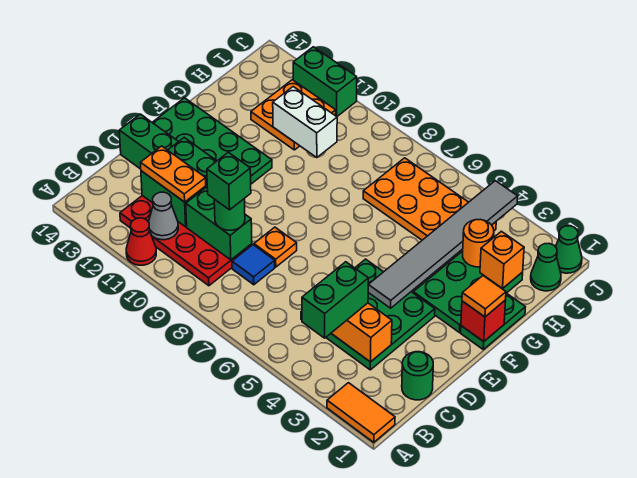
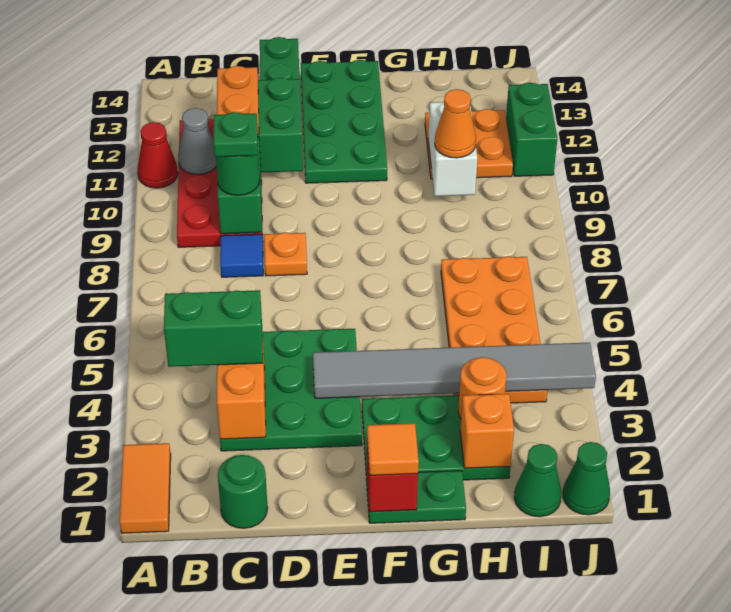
green brick C9 level 4 -> green plate C9 level 4
none -> orange cone H10 level 3

